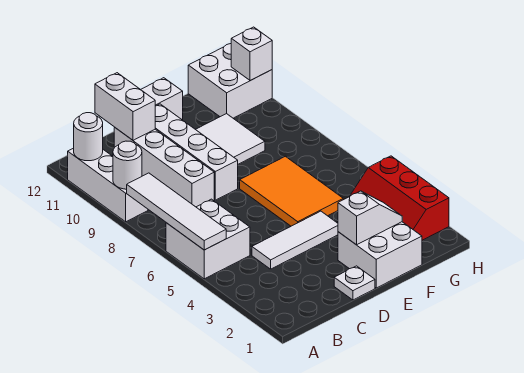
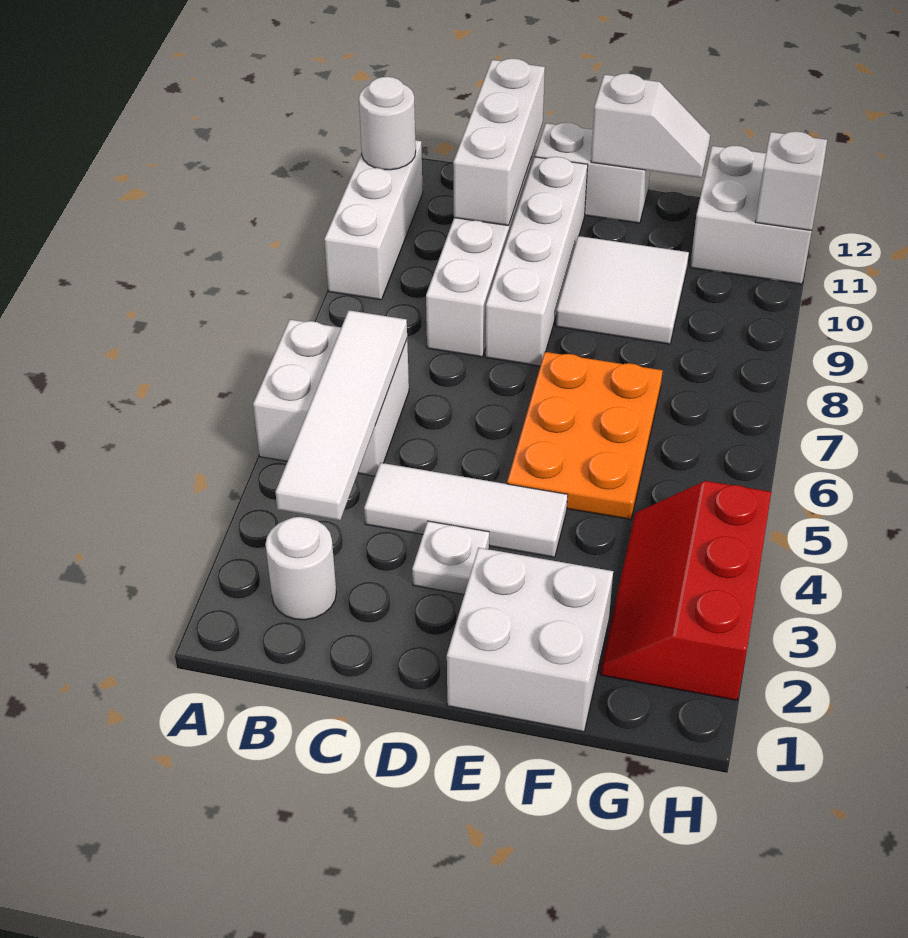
white tile A5:A8 level 2 -> white tile B3:B6 level 2
white round brick A9 level 2 -> white round brick B2 level 1
white brick C11:C12 level 2 -> white brick C10:C12 level 2
white plate D1 level 1 -> white plate D3 level 1
white slope E2:F2 level 2 top E -> white slope E12:F12 level 2 top E
orange tile E5:F7 level 1 -> orange plate E5:F7 level 1

